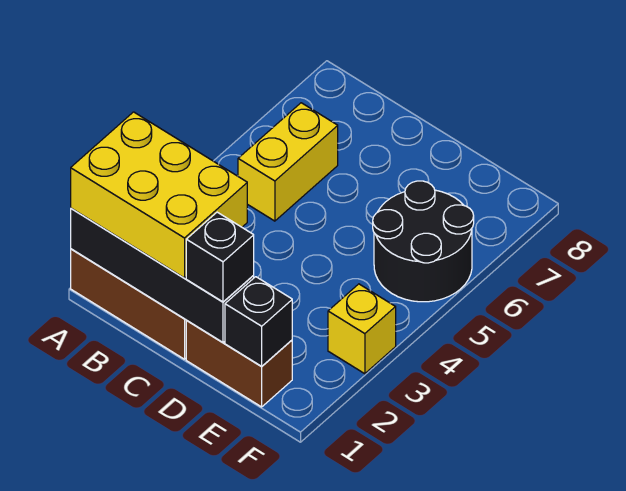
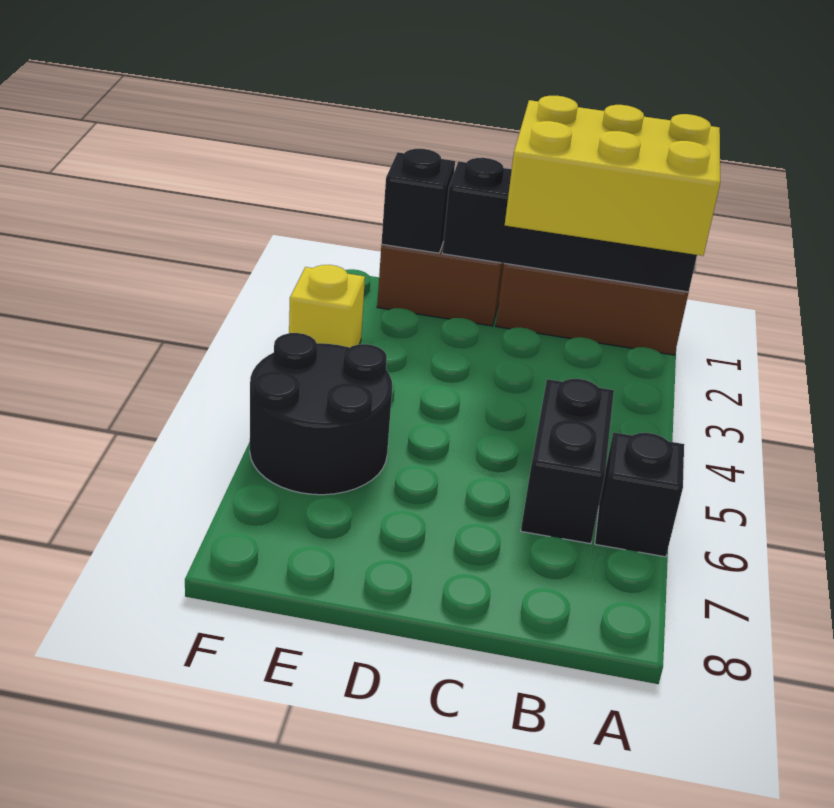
yellow brick B5:B6 level 1 -> black brick B5:B6 level 1
black brick D1 level 3 -> black brick A6 level 1

